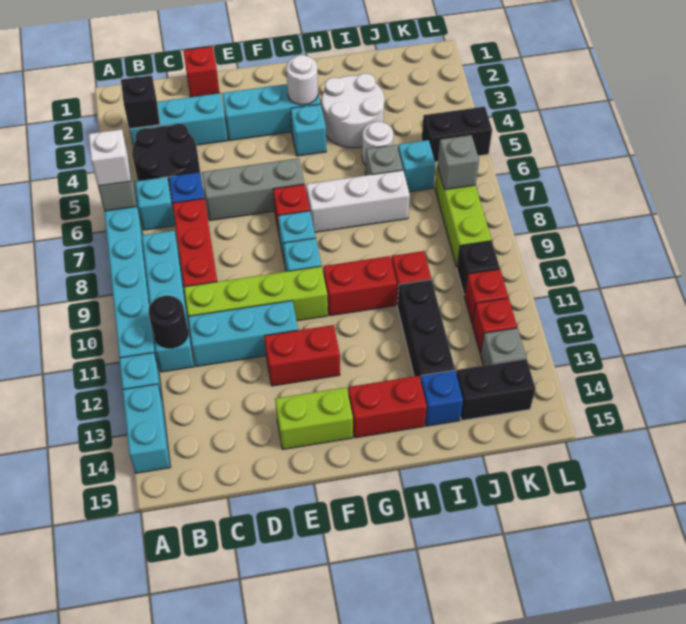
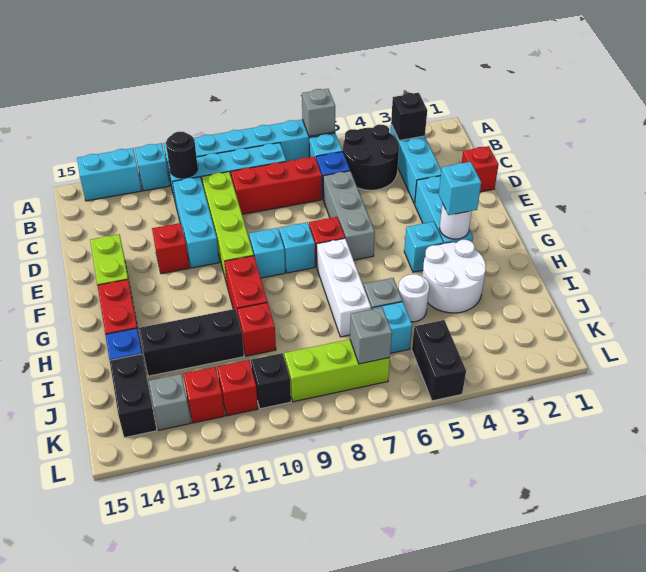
white brick A6 level 3 -> none
red brick E12:F12 level 1 -> red brick E12 level 1
none -> cyan brick G3 level 3

